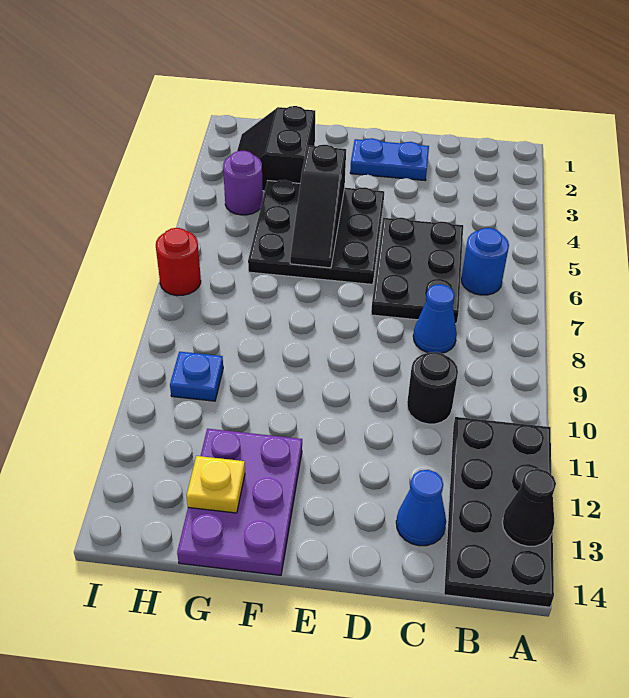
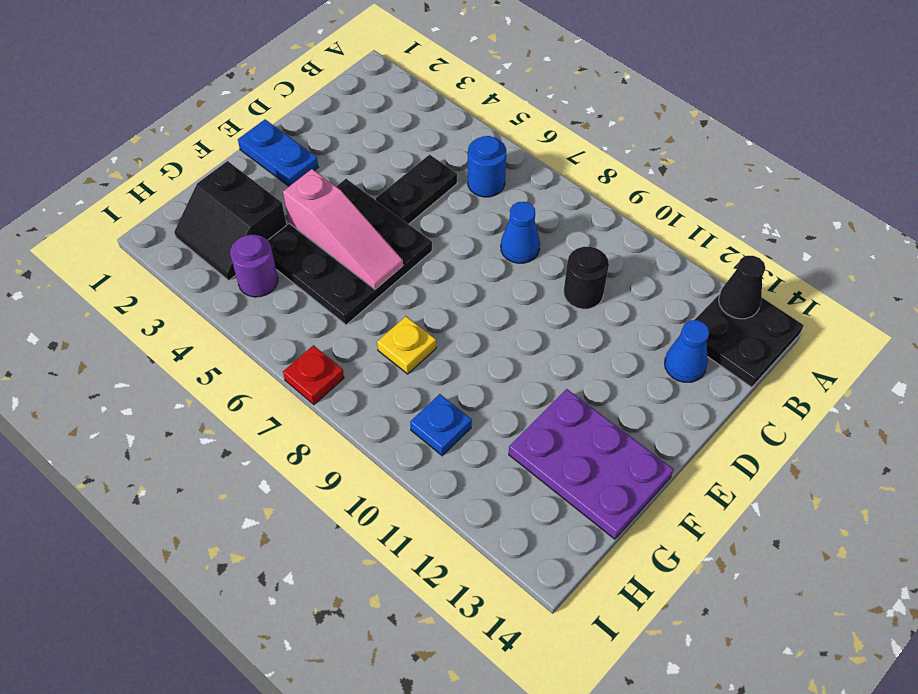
black plate A11:B14 level 1 -> black plate A13:B14 level 1
black plate C5:D7 level 1 -> black plate C5:D5 level 1
blue plate D2:E2 level 1 -> blue plate E1:E2 level 1
black slope F4:F6 level 2 top 4 -> pink slope F4:F6 level 2 top 4
yellow plate G13 level 2 -> yellow plate G8 level 1
red round brick I7 level 1 -> red plate I7 level 1

